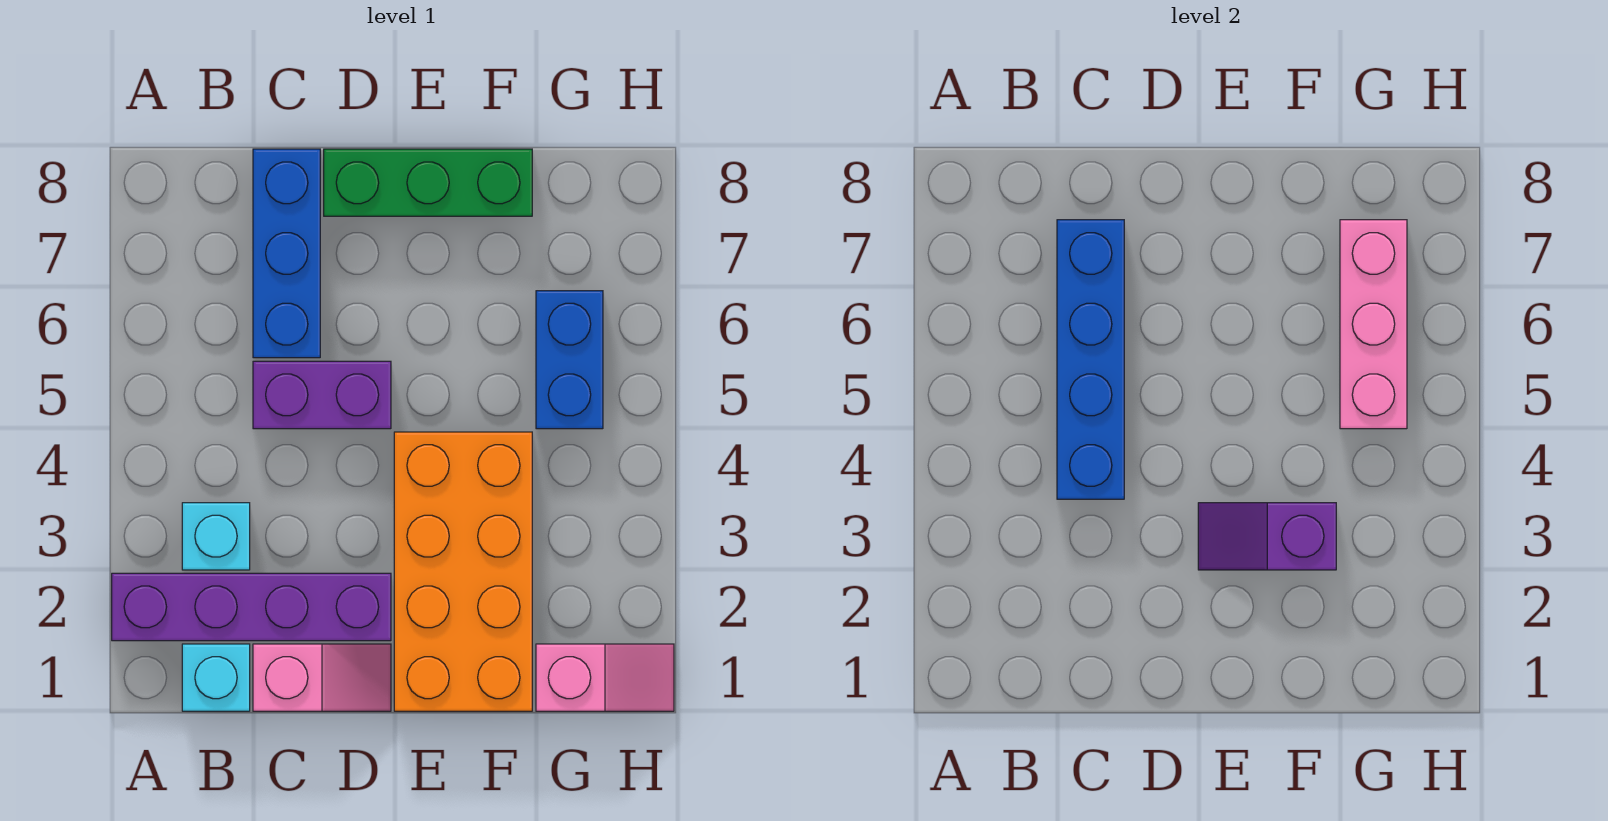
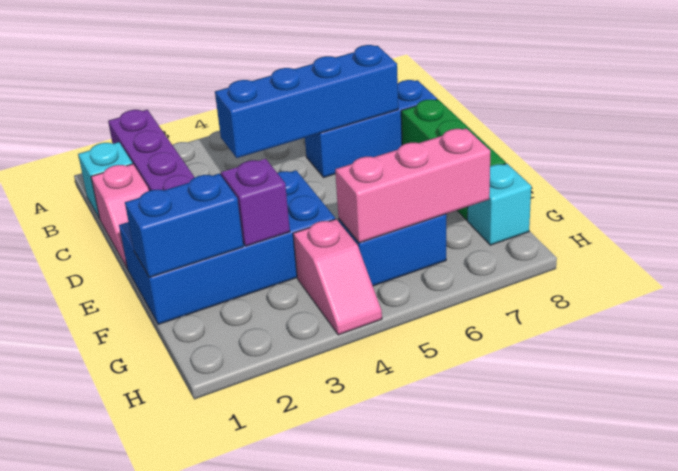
cyan brick B3 level 1 -> cyan brick G8 level 1
purple brick C5:D5 level 1 -> none
orange brick E1:F4 level 1 -> blue brick E1:F4 level 1
none -> blue brick F1:F2 level 2
pink slope G1:H1 level 1 top G -> pink slope G4:H4 level 1 top G

